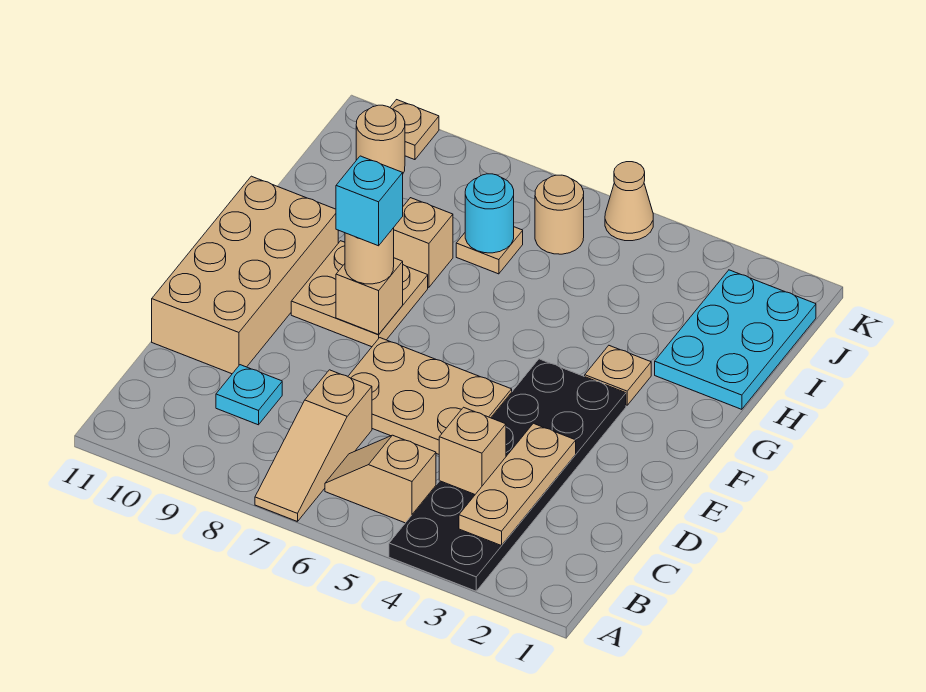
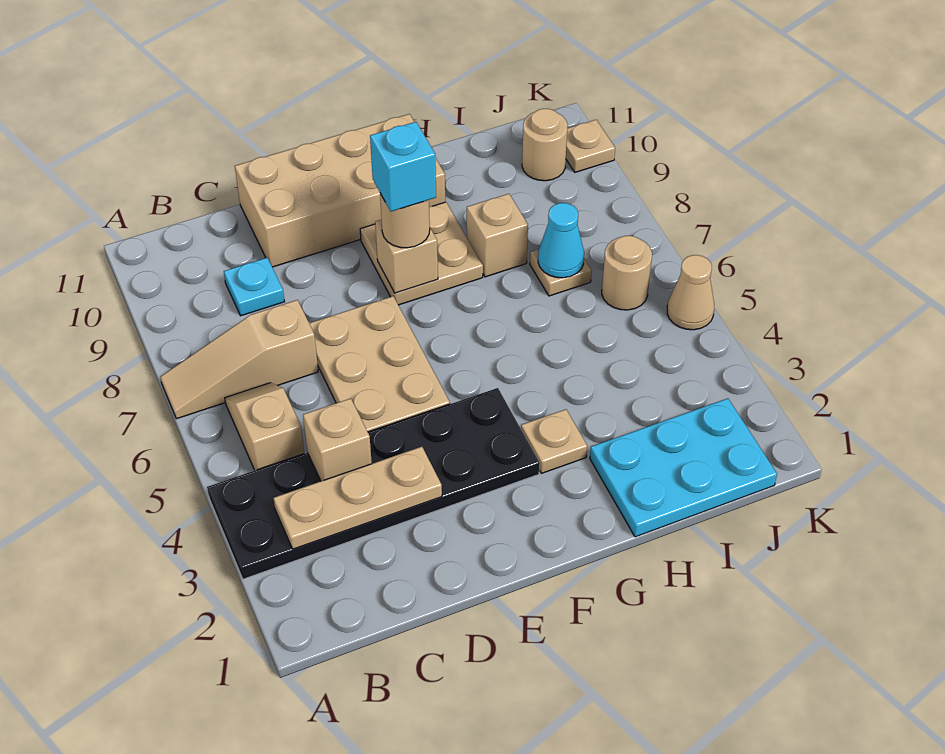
cyan round brick I7 level 2 -> cyan cone I7 level 2

